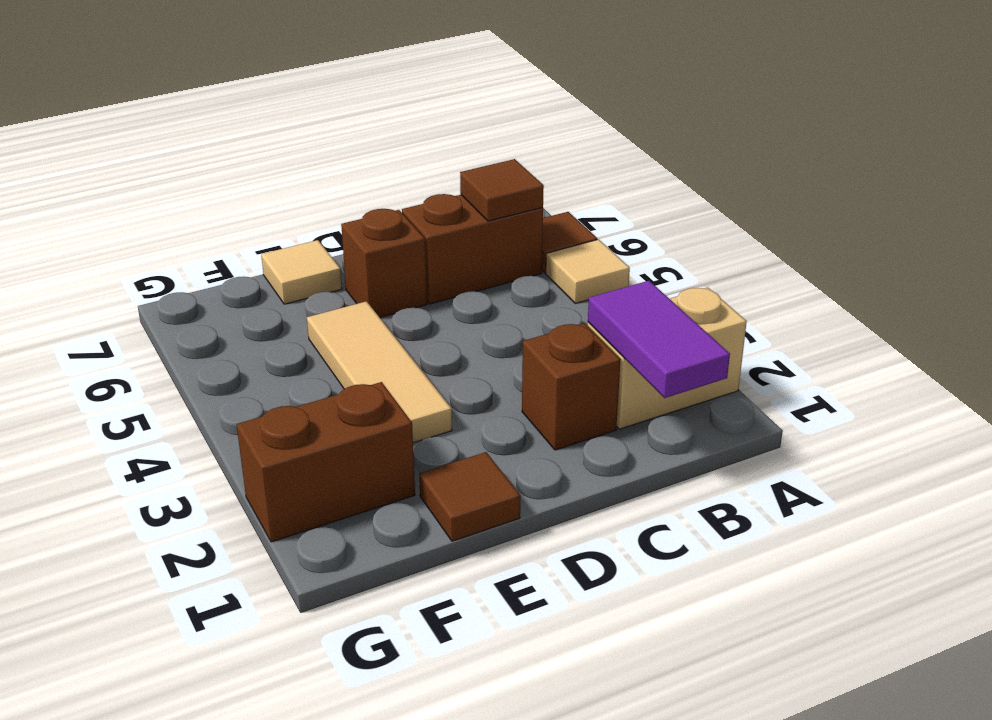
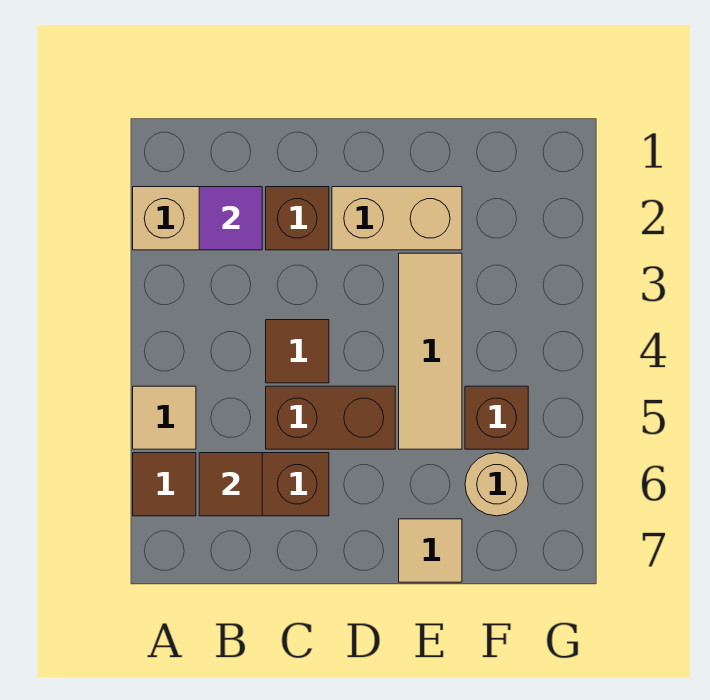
purple tile B1:B2 level 2 -> purple tile B2 level 2
none -> tan brick D2:E2 level 1
brown brick D6 level 1 -> brown brick F5 level 1
brown tile E1 level 1 -> brown tile C4 level 1
brown brick F2:G2 level 1 -> brown brick C5:D5 level 1
none -> tan round brick F6 level 1

